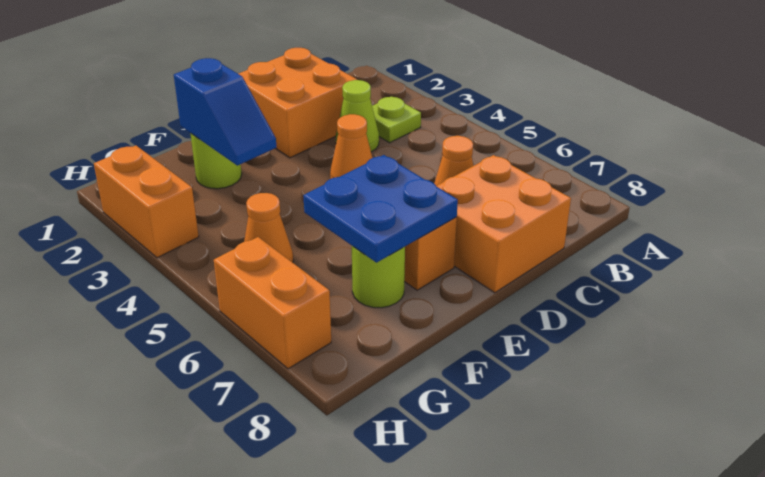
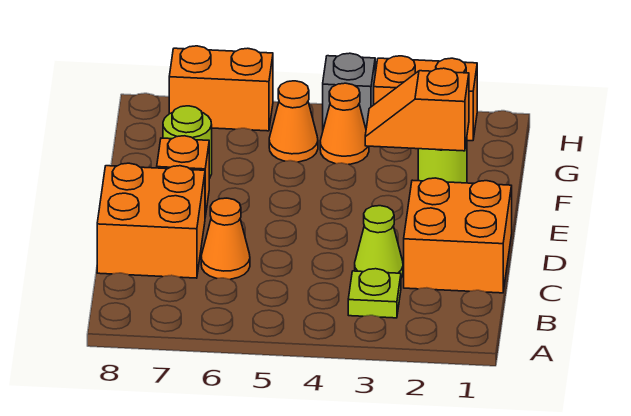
orange cone D4 level 1 -> orange cone G4 level 1
blue plate E6:F7 level 2 -> none
blue slope F2:F3 level 2 top 2 -> orange slope F2:F3 level 2 top 2
none -> grey brick H4 level 1

